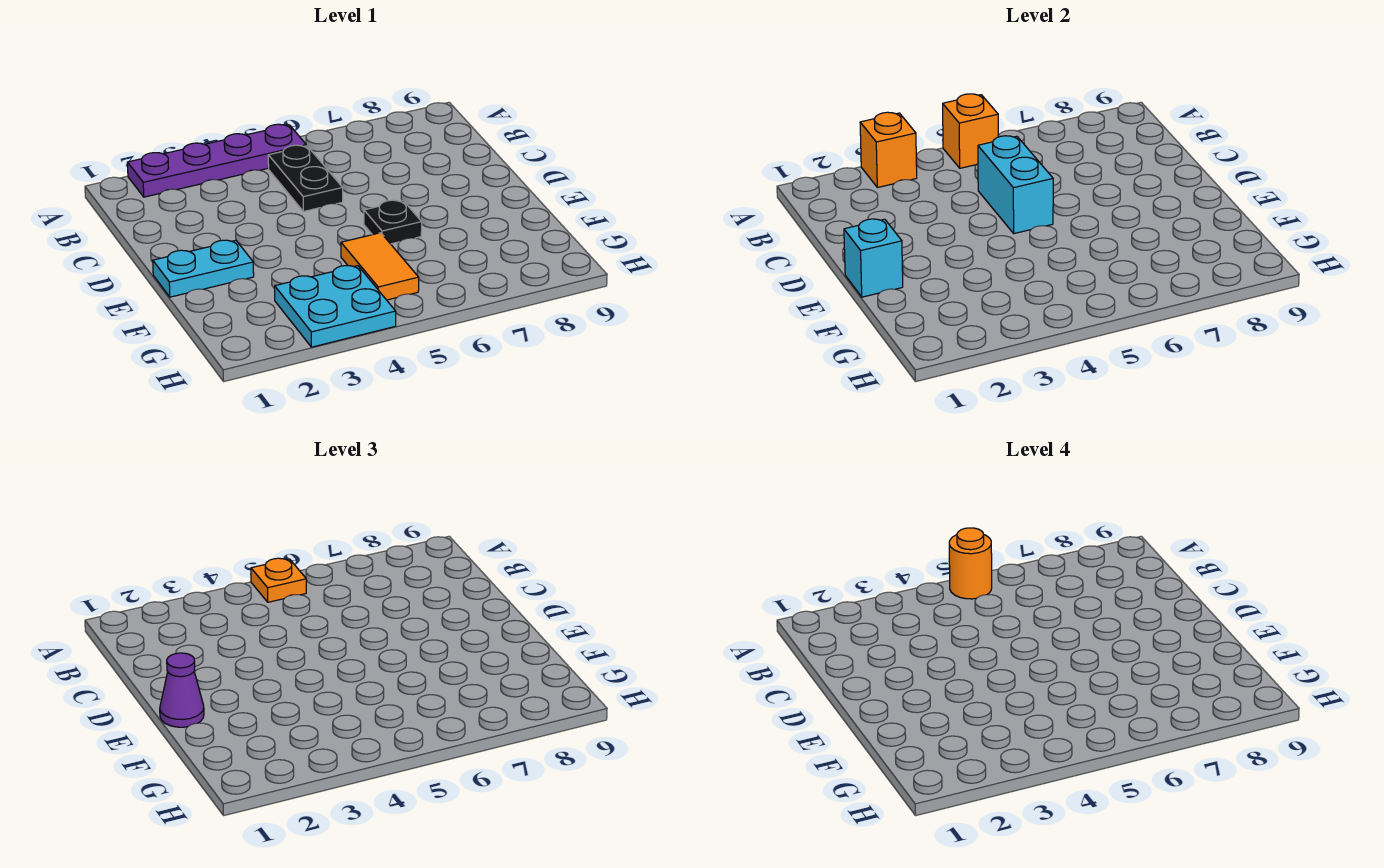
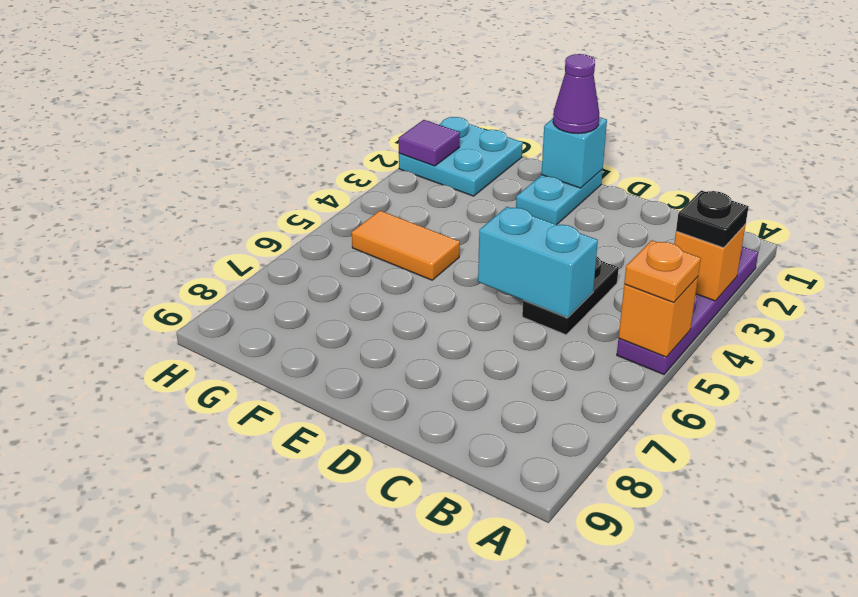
orange round brick A5 level 4 -> none
black plate B5:C5 level 1 -> black plate C4:C5 level 1
black plate E6 level 1 -> black plate A3 level 3
cyan plate G3:H4 level 1 -> cyan plate G1:H2 level 1
none -> purple tile H2 level 2

